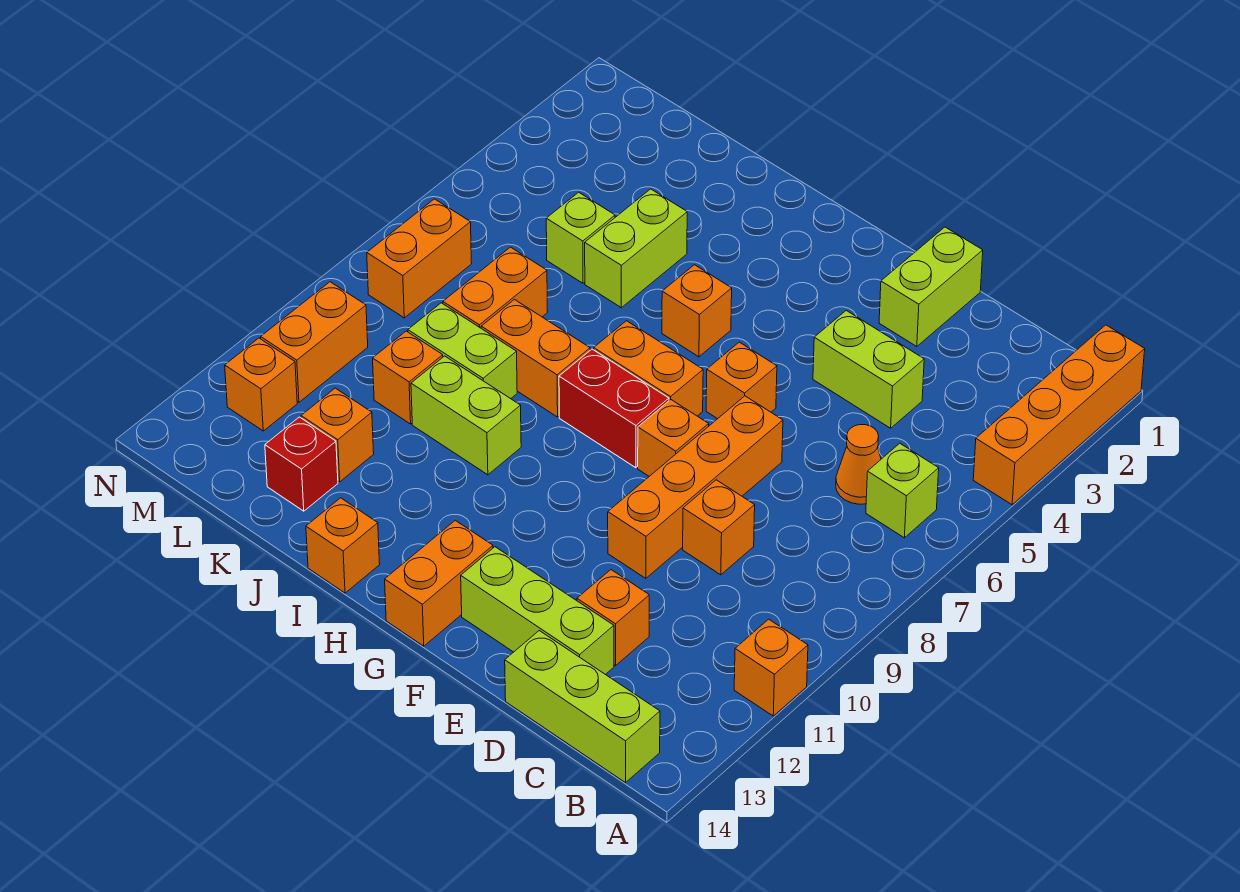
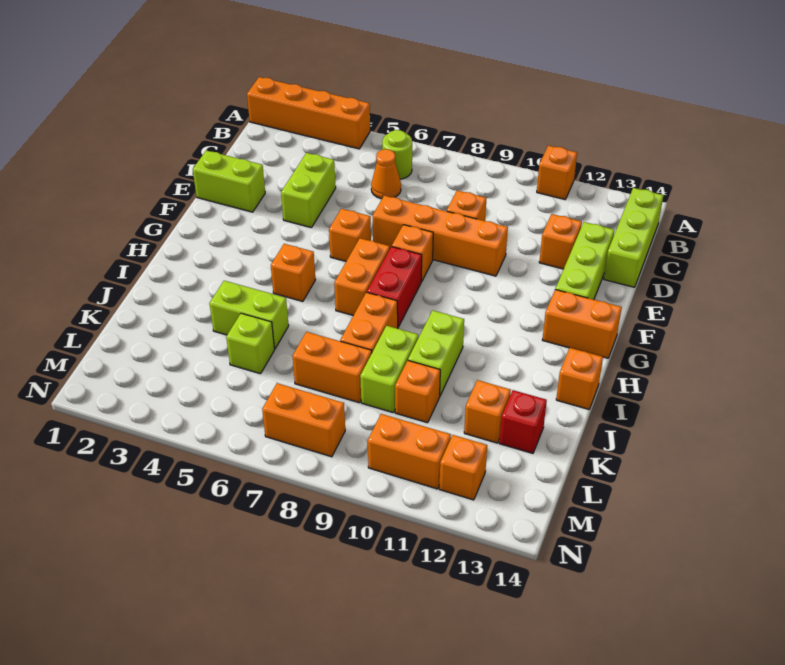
lime brick B6 level 1 -> lime round brick B6 level 1

